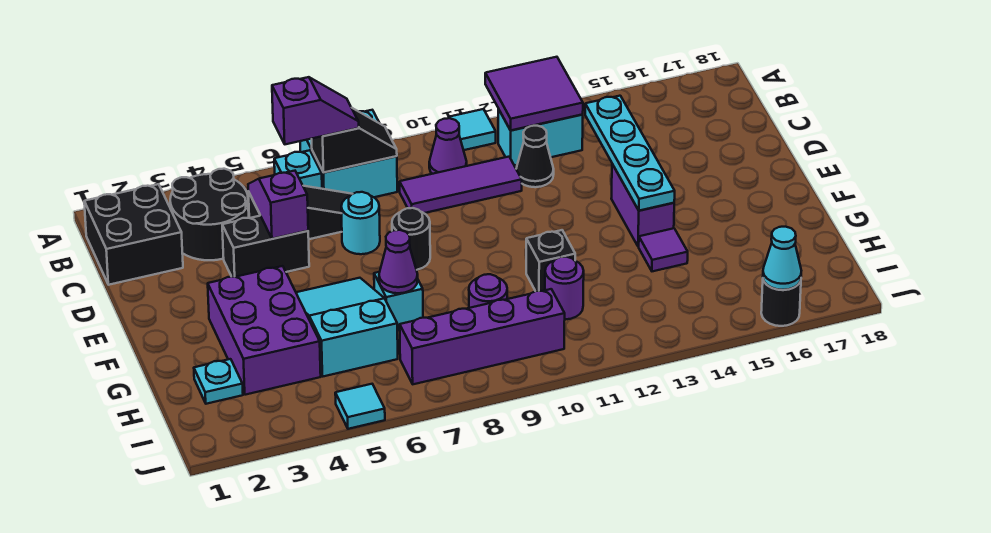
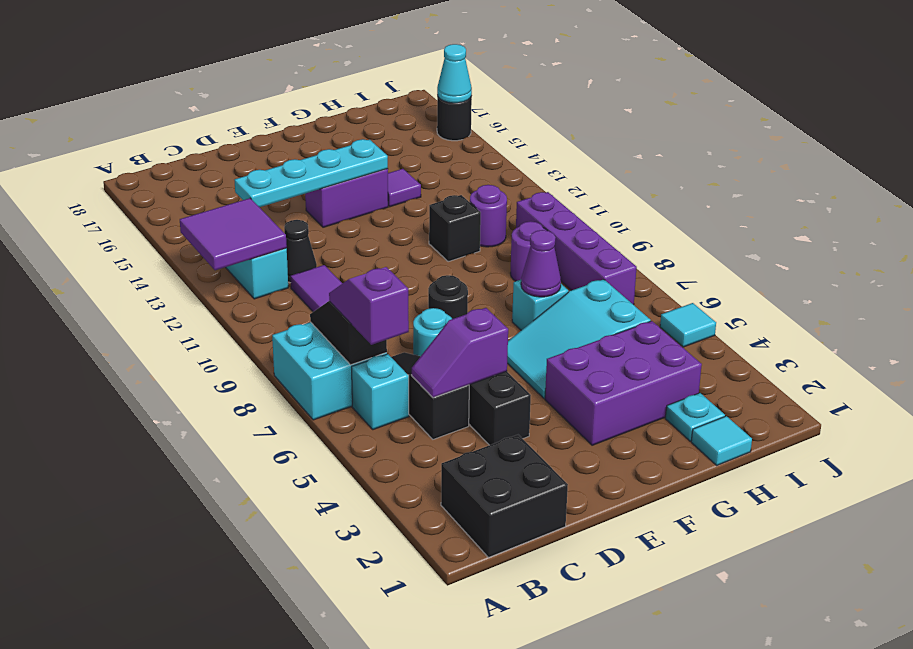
cyan tile A11 level 1 -> cyan tile H1 level 1
black round brick B3:C4 level 1 -> none
purple cone B10 level 1 -> none

